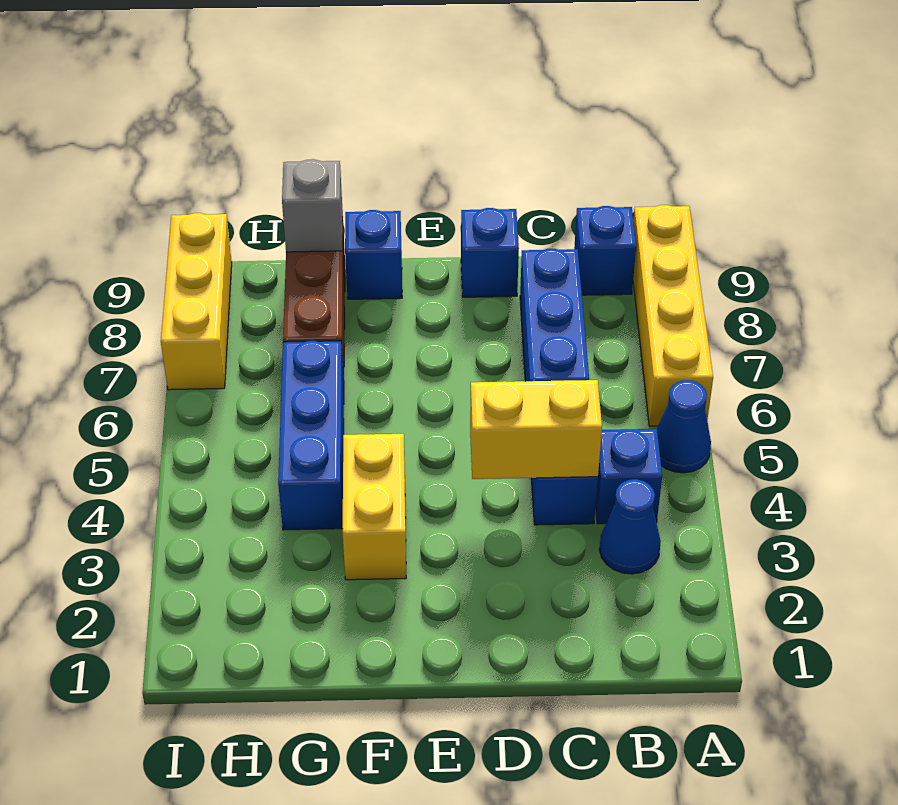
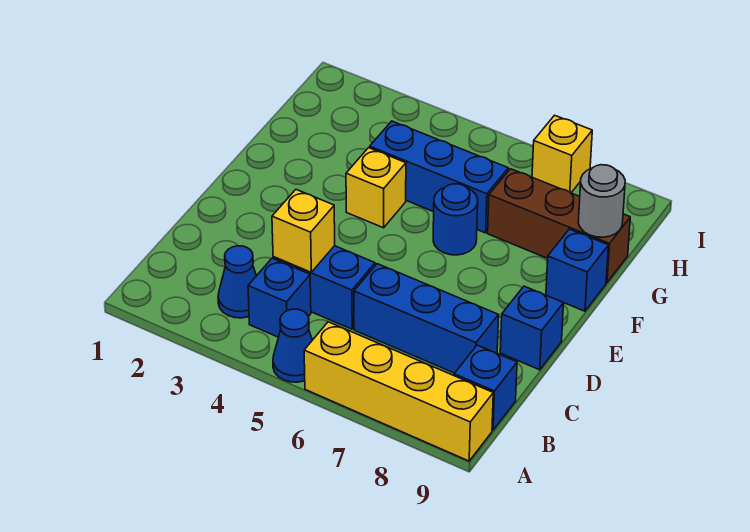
yellow brick C4:D4 level 2 -> yellow brick C4 level 2
yellow brick F3:F4 level 1 -> yellow brick F4 level 1
none -> blue round brick F6 level 1
grey brick G9 level 2 -> grey round brick G9 level 2
yellow brick I7:I9 level 1 -> yellow brick I7 level 1

